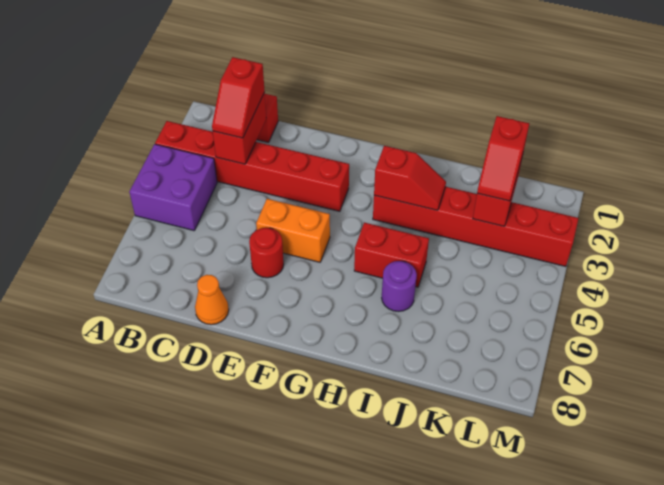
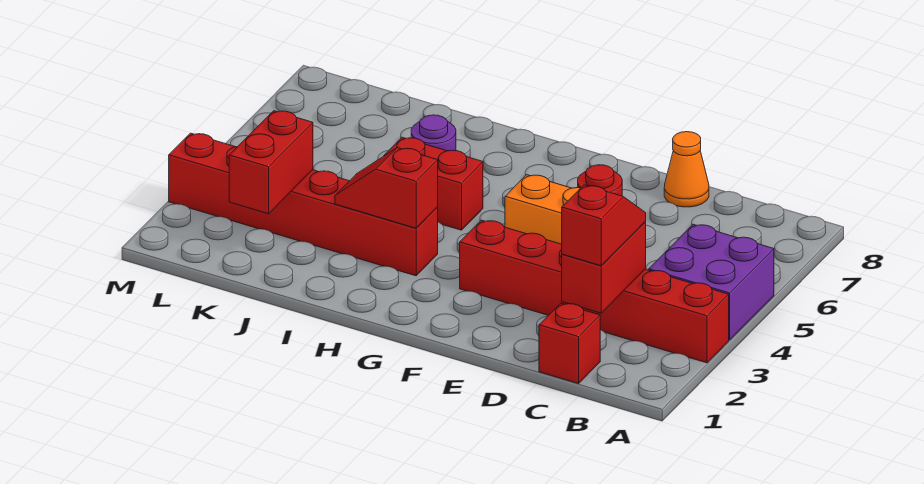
red slope K2:K3 level 3 top 2 -> none

